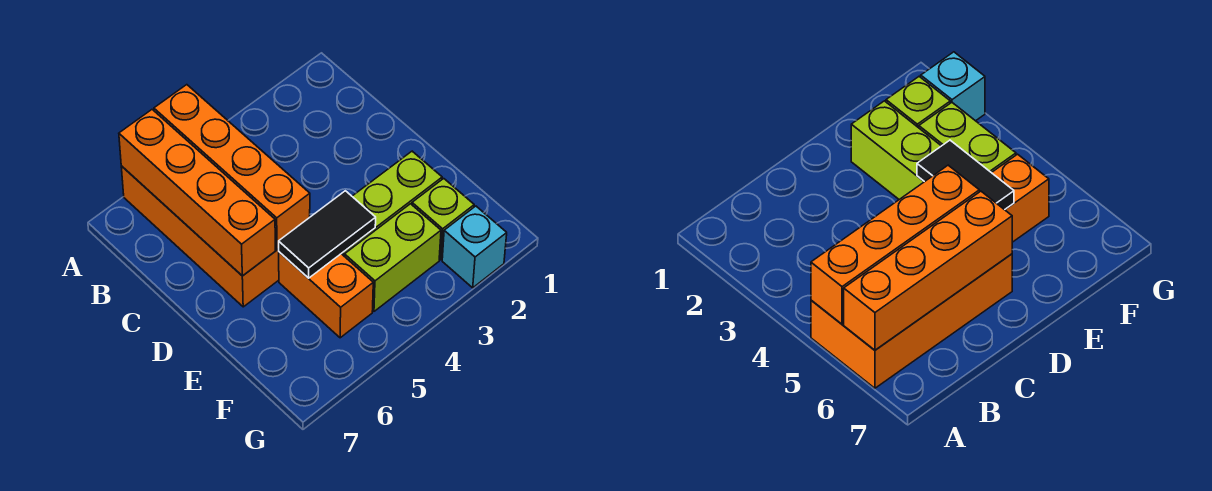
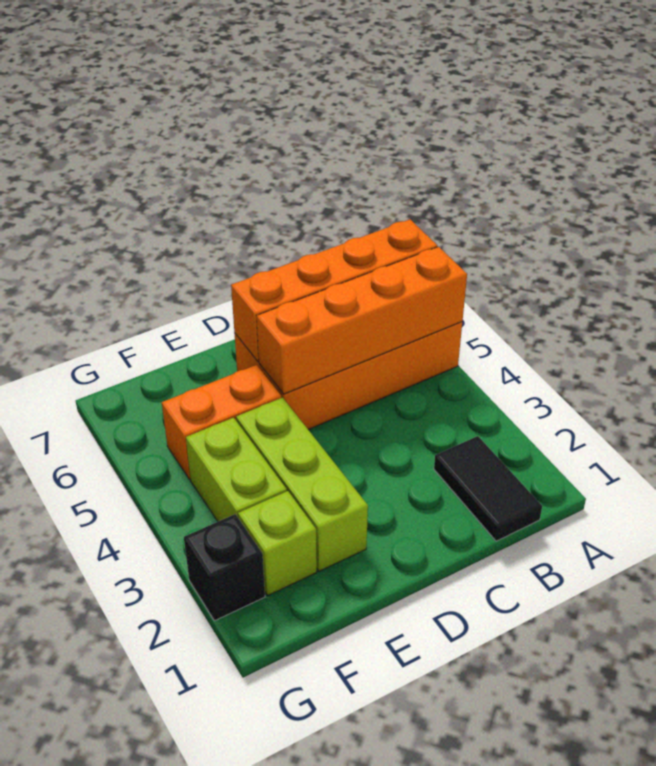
black tile E4:E5 level 2 -> black tile B1:B2 level 1
cyan brick G2 level 1 -> black brick G2 level 1

